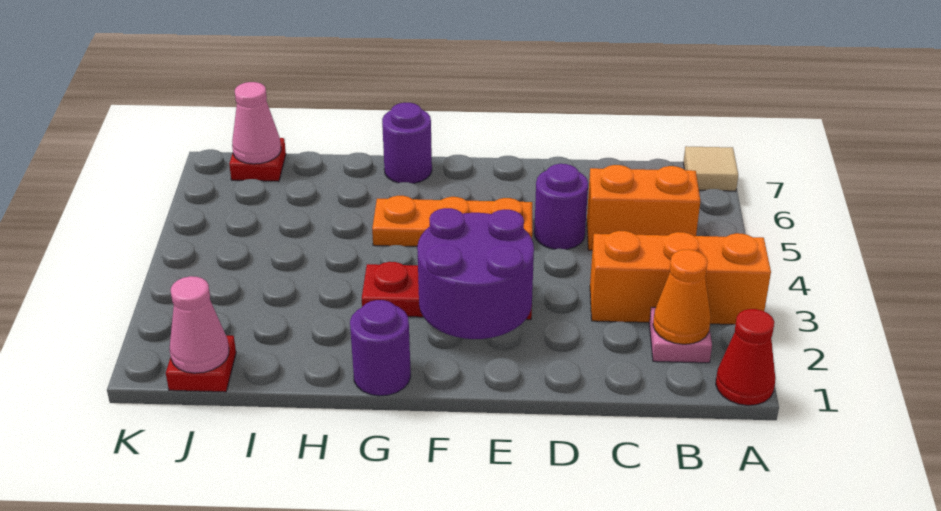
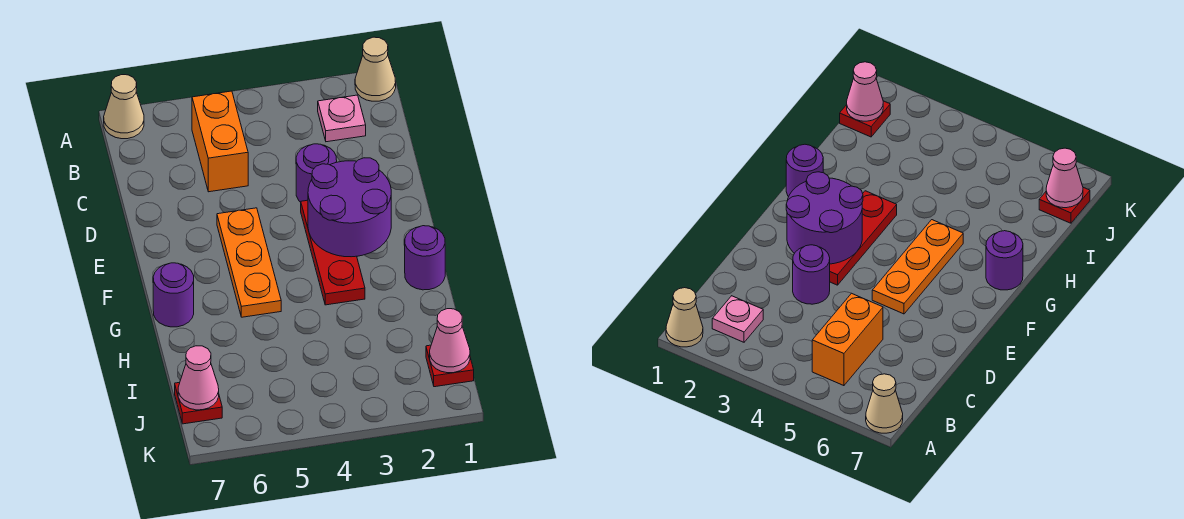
red cone A1 level 1 -> tan cone A1 level 1
orange brick A3:C3 level 1 -> none
tan tile A7 level 1 -> tan cone A7 level 1
orange cone B2 level 2 -> none
purple round brick D5 level 1 -> purple round brick D3 level 1

